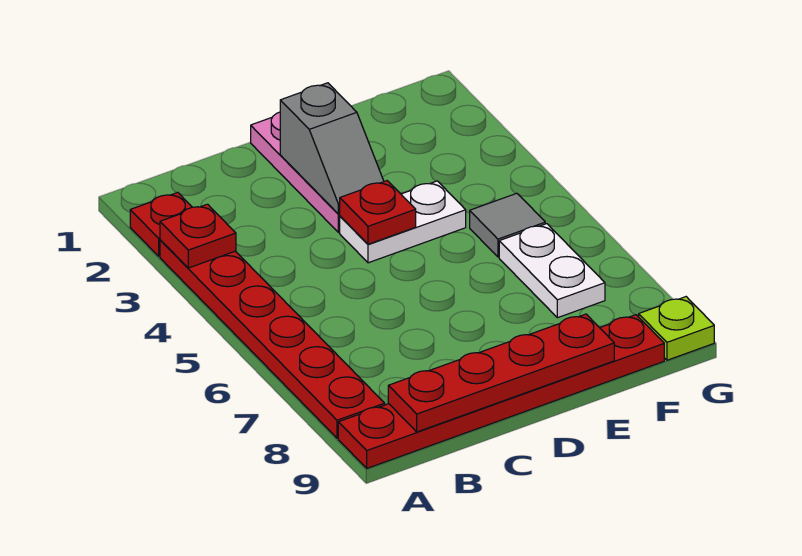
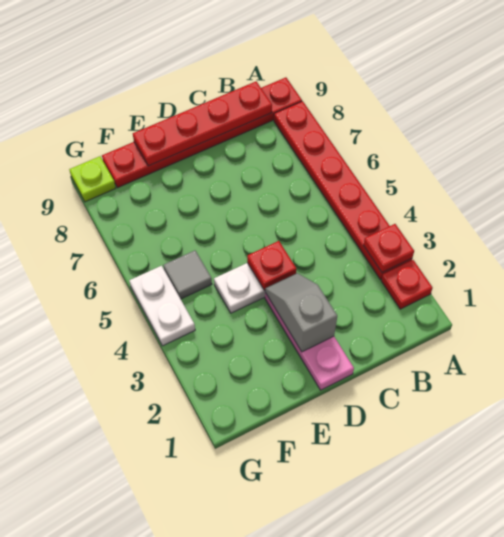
white plate F6:F7 level 1 -> white plate G4:G5 level 1

